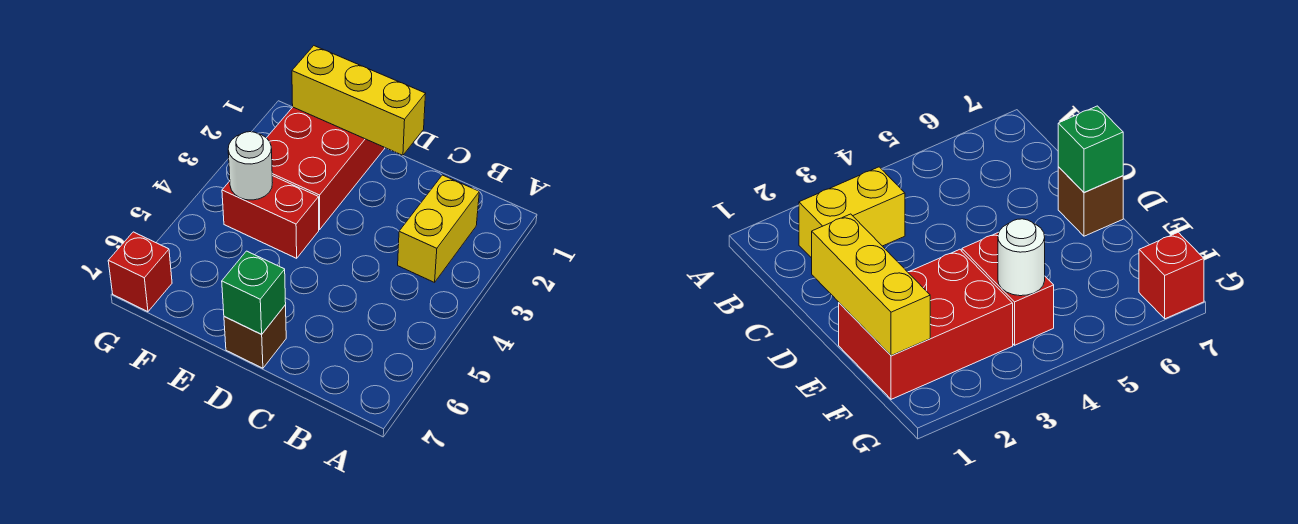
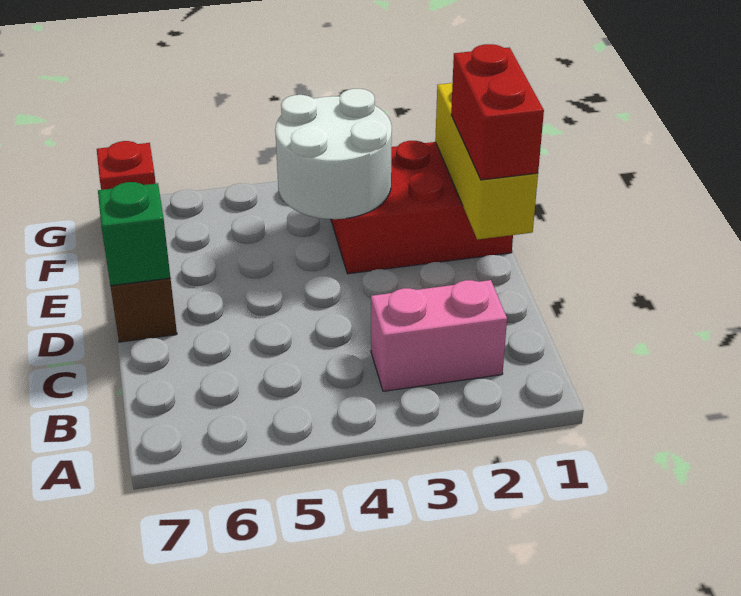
yellow brick B2:B3 level 1 -> pink brick B2:B3 level 1
red brick E4:F4 level 1 -> red brick D1:E1 level 3
white round brick F4 level 2 -> white round brick E3:F4 level 2

